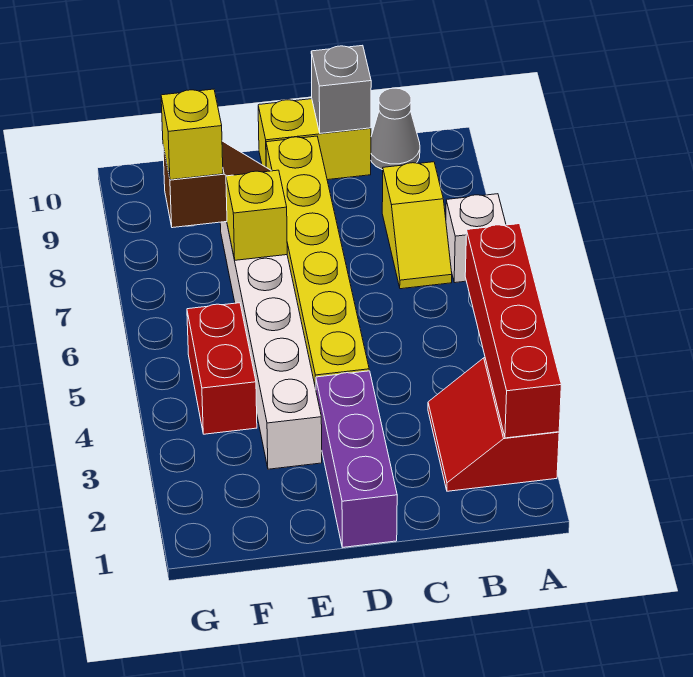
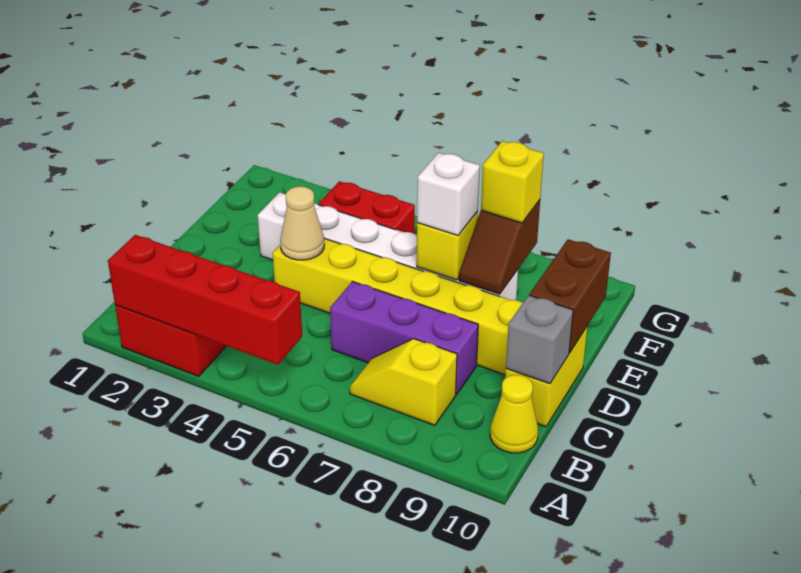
white brick A7 level 1 -> white brick E7 level 3
grey cone B10 level 1 -> yellow cone B10 level 1
purple brick D1:D3 level 1 -> purple brick C6:C8 level 1
none -> tan cone D4 level 2
none -> brown brick D10:E10 level 2

